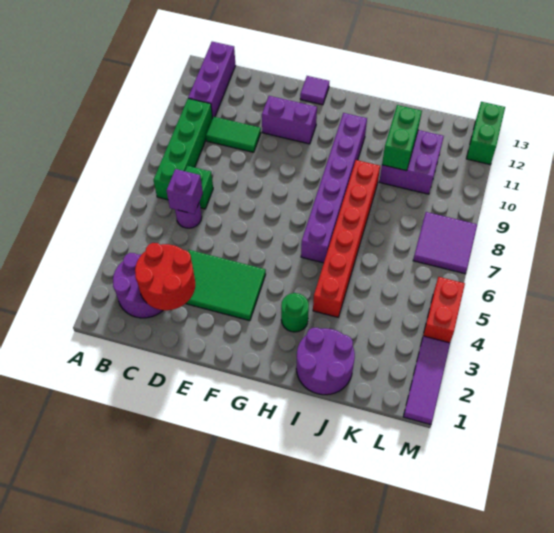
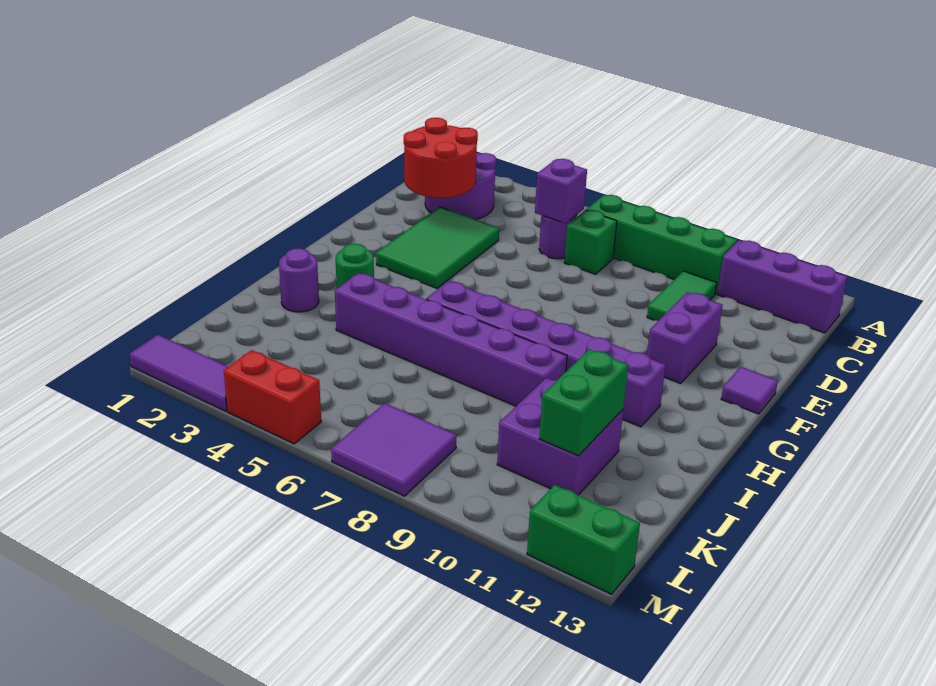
purple round brick I1:J2 level 1 -> purple round brick I2 level 1
red brick I4:I9 level 1 -> purple brick I4:I9 level 1
green brick J10:J11 level 2 -> green brick J11:K11 level 2

